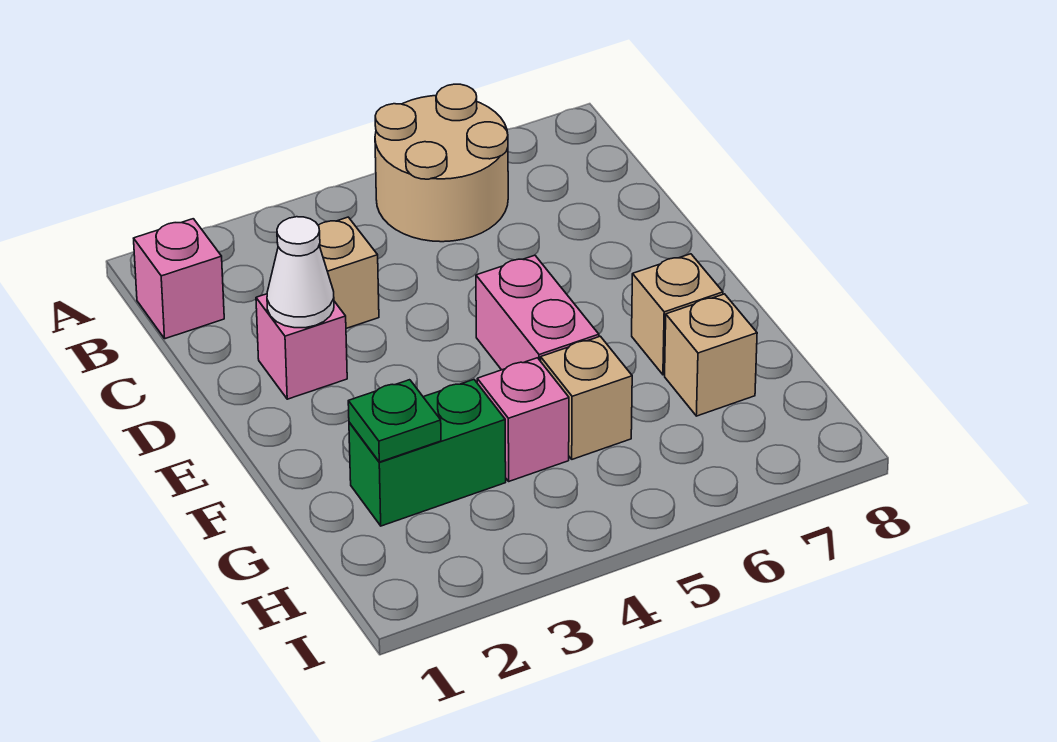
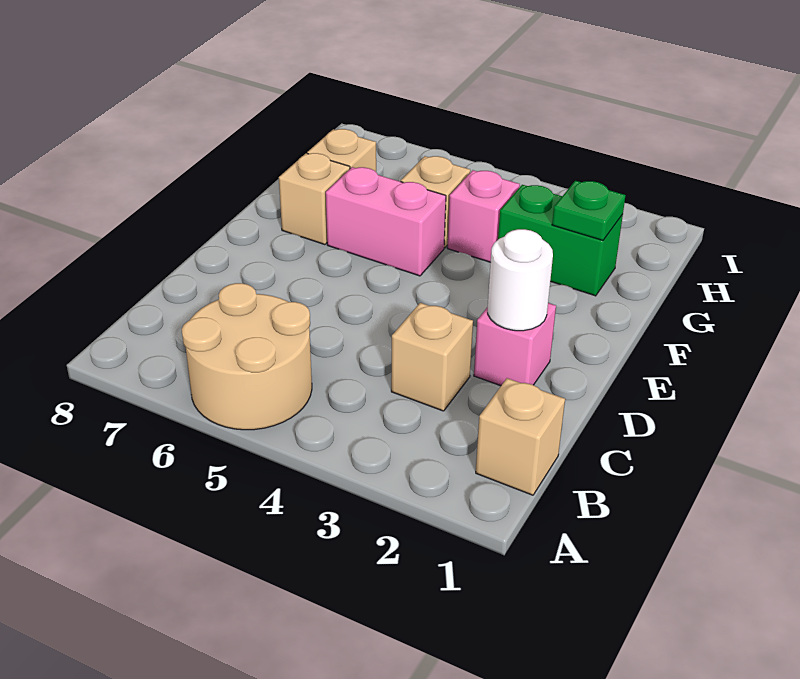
pink brick B1 level 1 -> tan brick B1 level 1
white cone D2 level 2 -> white round brick D2 level 2
pink brick E5:F5 level 1 -> pink brick F5:F6 level 1

